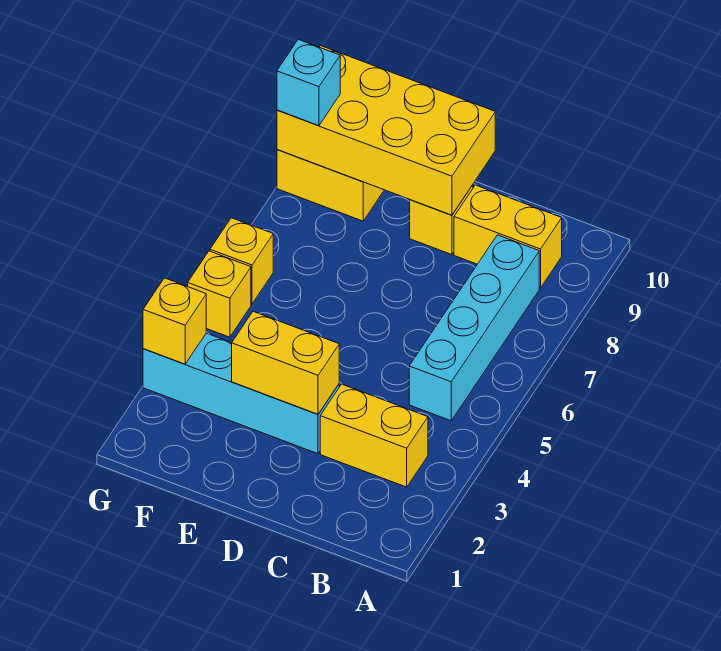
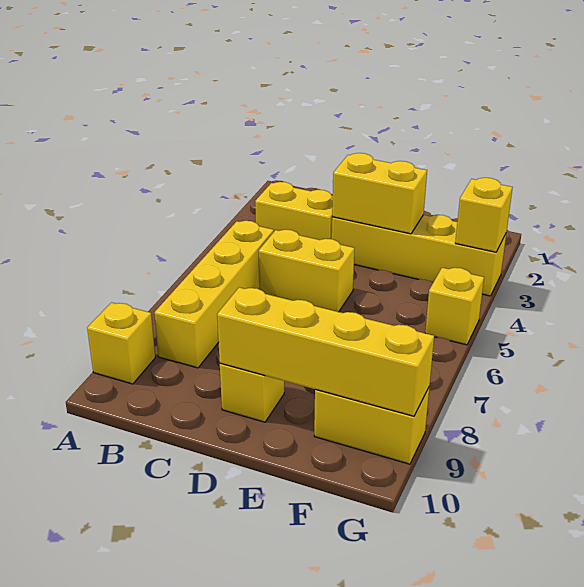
cyan brick B5:B8 level 1 -> yellow brick B5:B8 level 1
yellow brick B9:C9 level 1 -> yellow brick C5:D5 level 1
cyan brick D3:G3 level 1 -> yellow brick D3:G3 level 1
yellow brick D9:G10 level 2 -> yellow brick D9:G9 level 2
yellow brick G6 level 1 -> yellow brick A9 level 1
cyan brick G9 level 3 -> none

